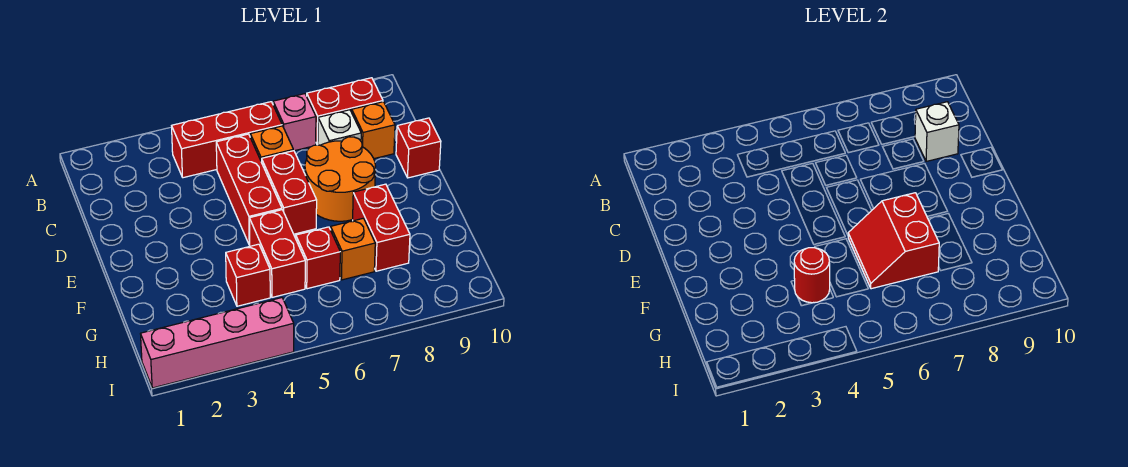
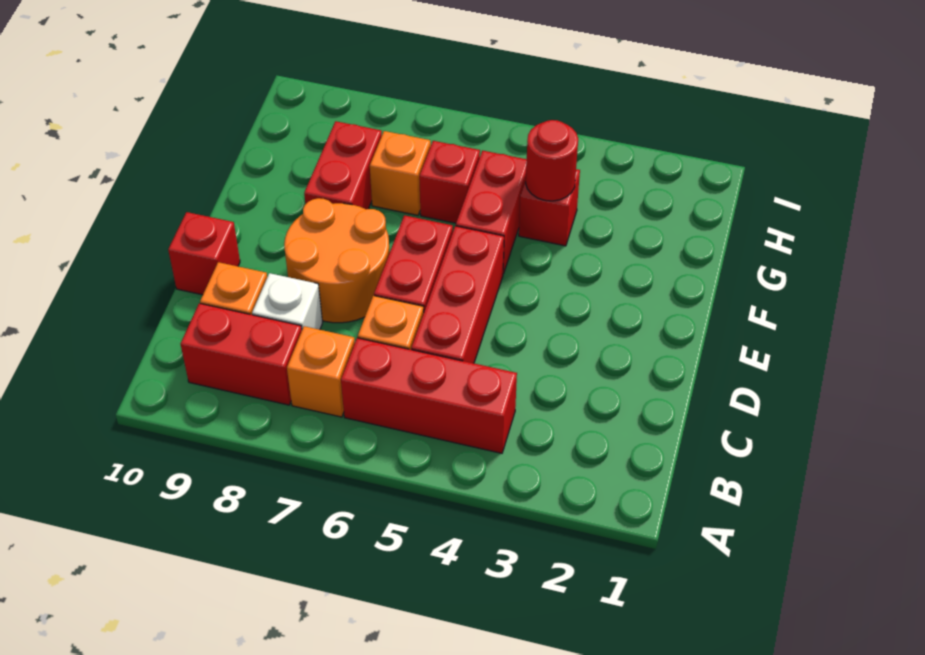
pink brick B7 level 1 -> orange brick B7 level 1
white brick C9 level 2 -> none
red slope F6:G7 level 2 top 7 -> none
pink brick I1:I4 level 1 -> none

